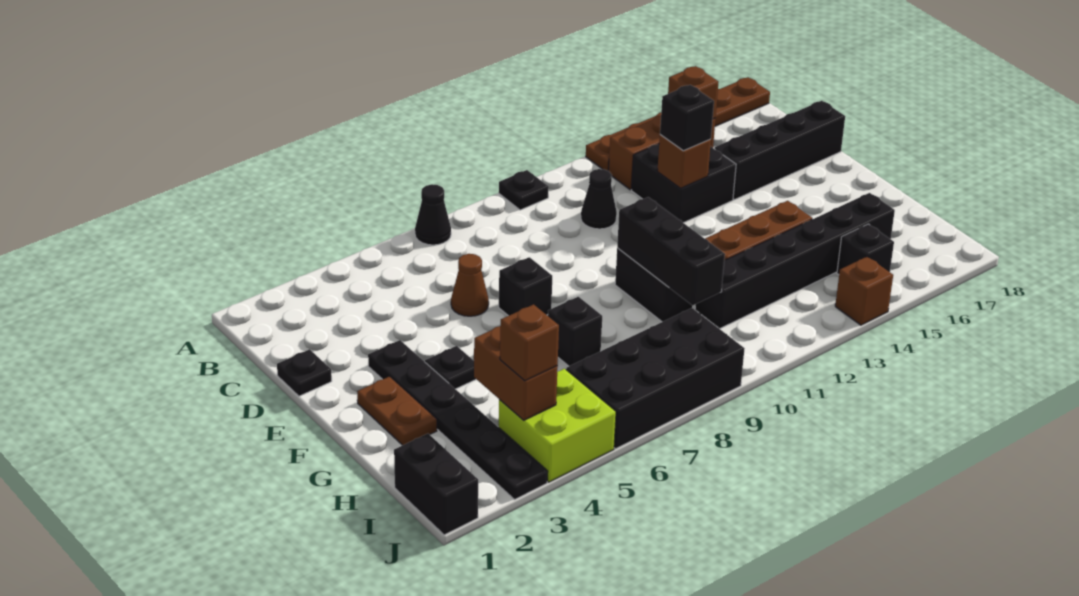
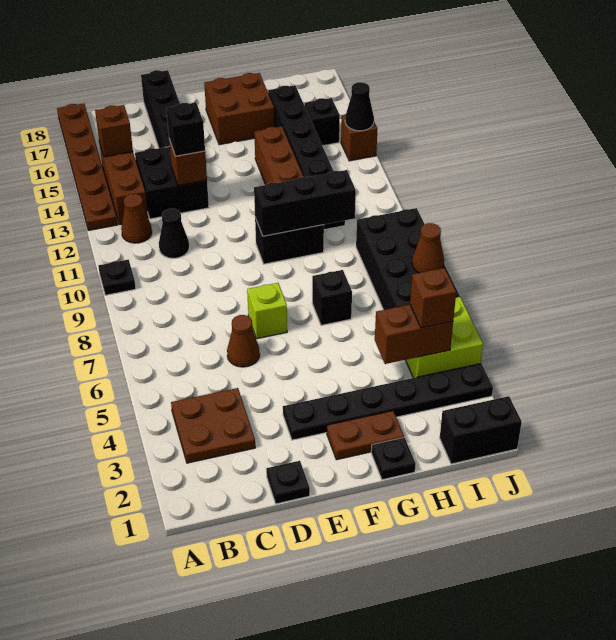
black cone A7 level 1 -> black cone J14 level 2
none -> brown plate B3:C4 level 1
none -> brown cone B12 level 1
black brick E7 level 1 -> lime brick E7 level 1
black plate F4 level 1 -> black plate G1 level 1
none -> brown brick F16:G17 level 1
none -> brown cone J7 level 2

